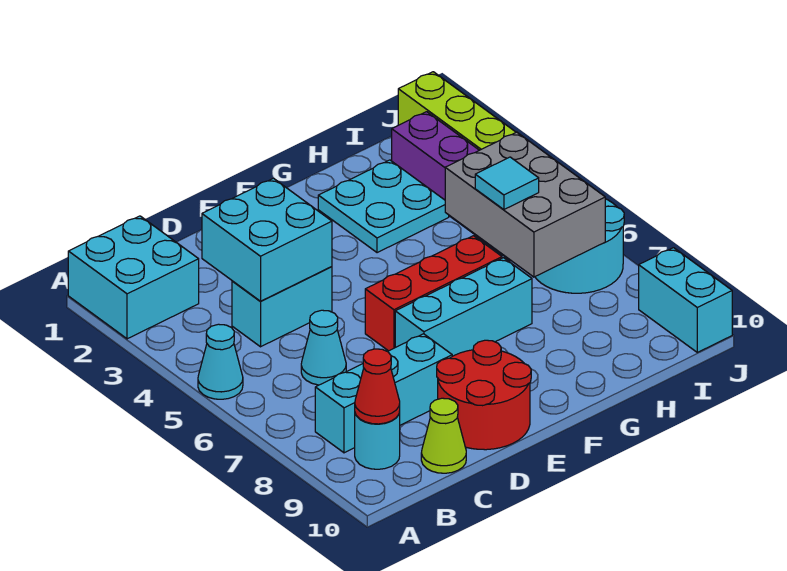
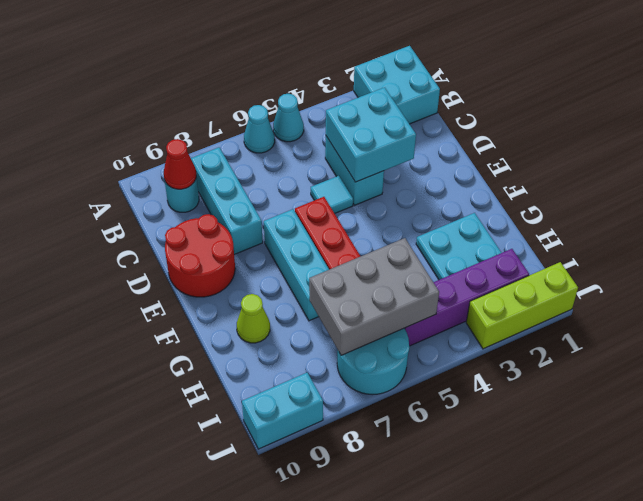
cyan cone C6 level 1 -> cyan cone A6 level 1
lime cone C10 level 1 -> lime cone G9 level 1
cyan tile H6 level 3 -> cyan tile D5 level 1

